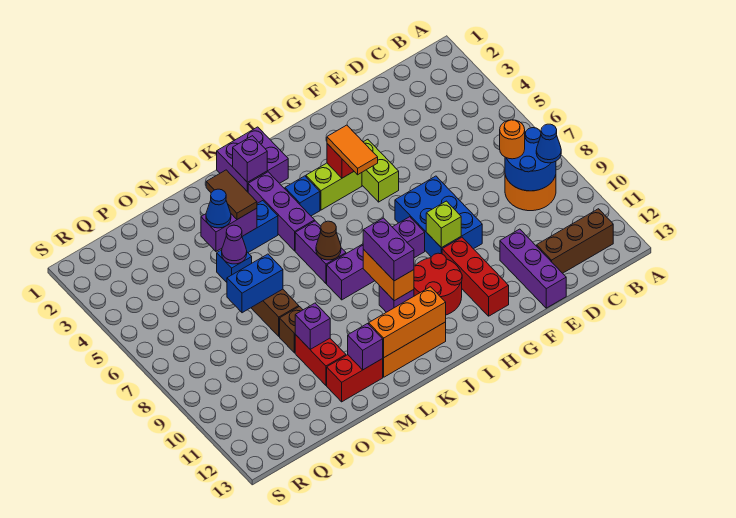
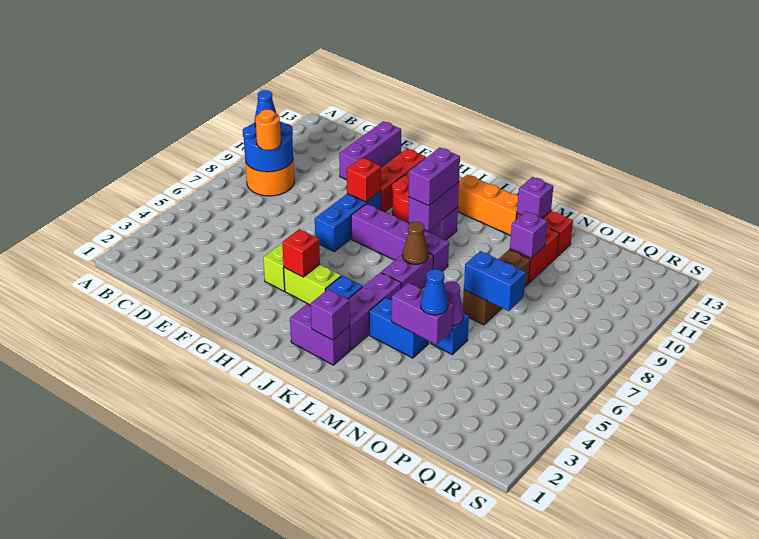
brown brick B12:D12 level 1 -> none
blue brick F7:G9 level 1 -> blue brick G7:G9 level 1
lime brick G9 level 2 -> red brick G9 level 2
orange tile H4:H5 level 3 -> none
purple brick J1:K2 level 1 -> purple brick J2:K2 level 1
orange brick J9:J10 level 2 -> purple brick J9:J10 level 2
orange brick J12:L12 level 2 -> none
brown tile M3:M4 level 3 -> none

